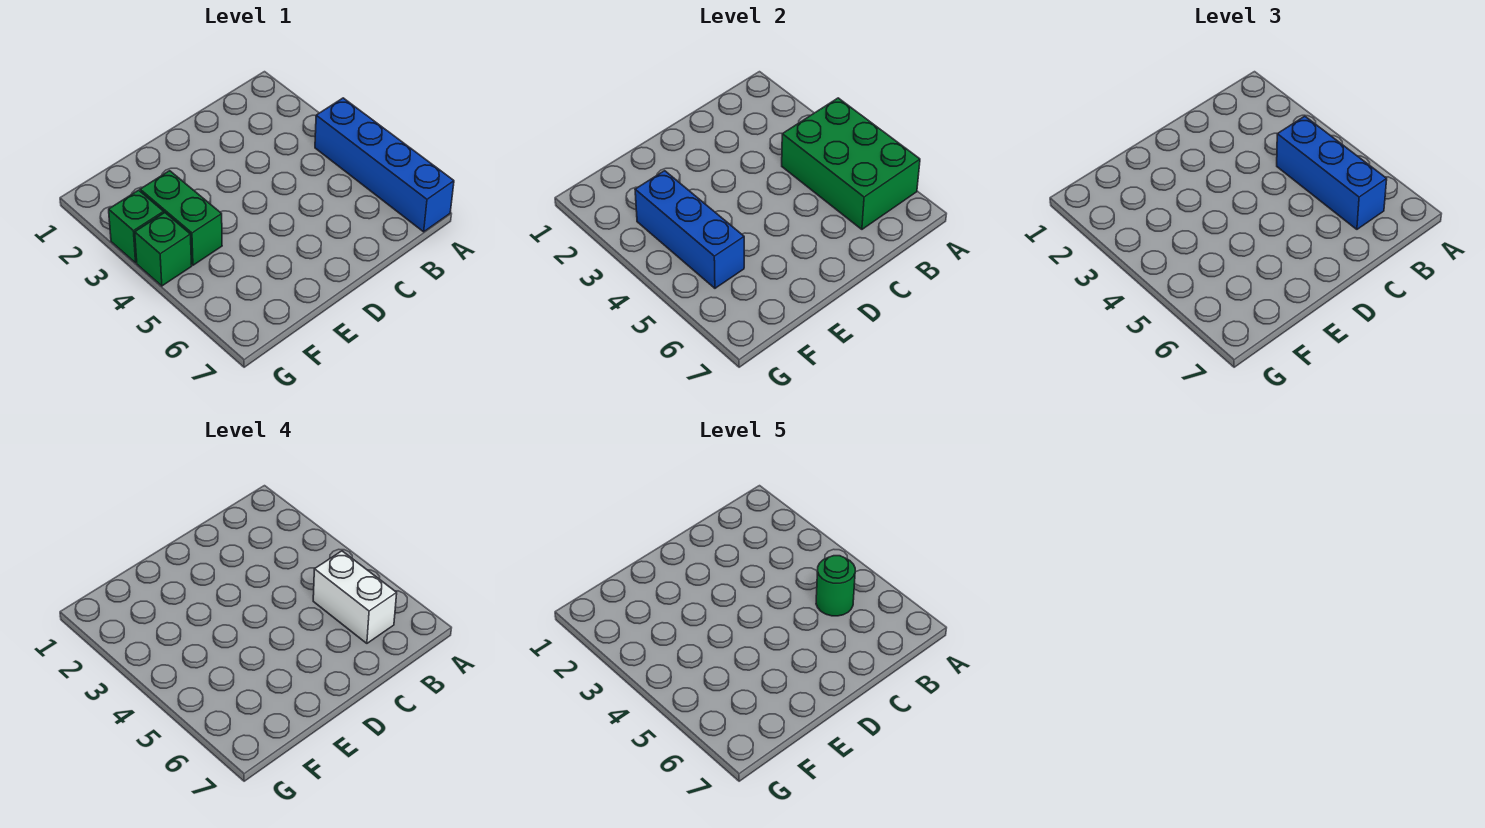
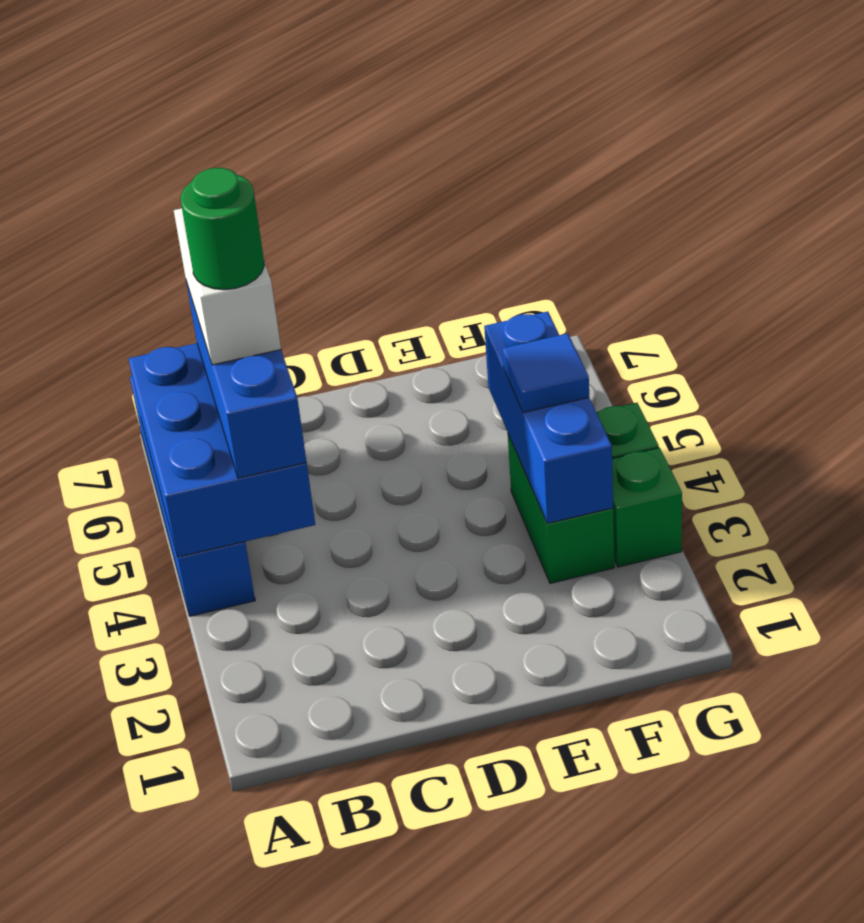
green brick A4:B6 level 2 -> blue brick A4:B6 level 2
none -> blue tile F4 level 3

